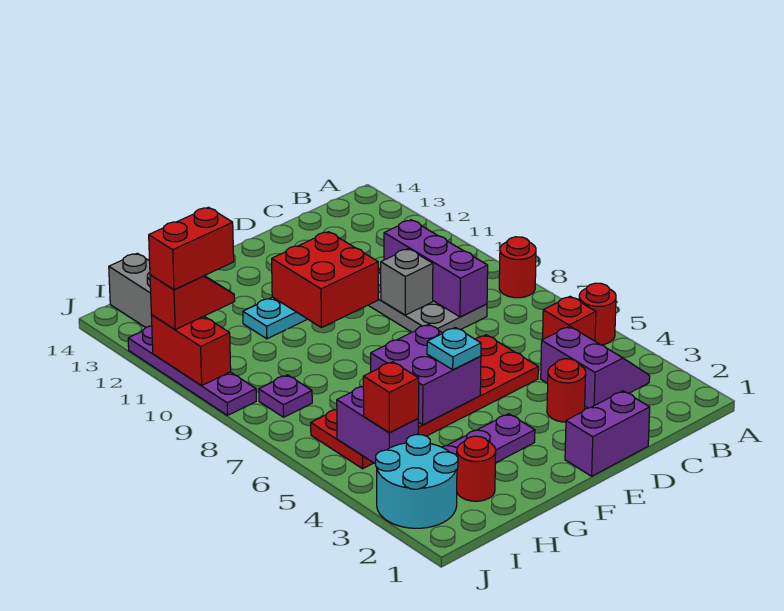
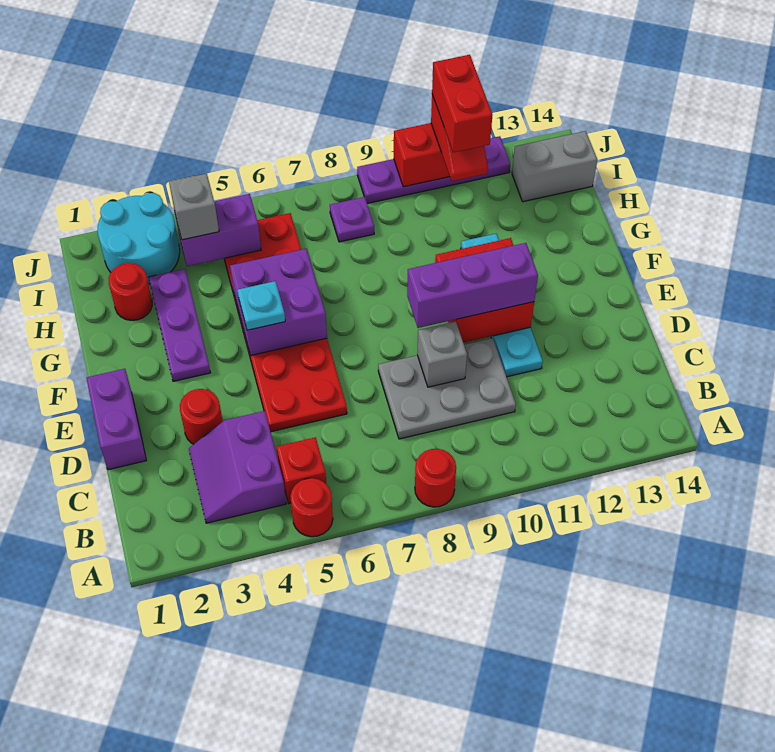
purple slope B3:C4 level 1 top C -> purple slope B3:C4 level 1 top 4
purple brick C8:C10 level 2 -> purple brick E9:E11 level 3
red brick I4 level 3 -> grey brick I4 level 3

